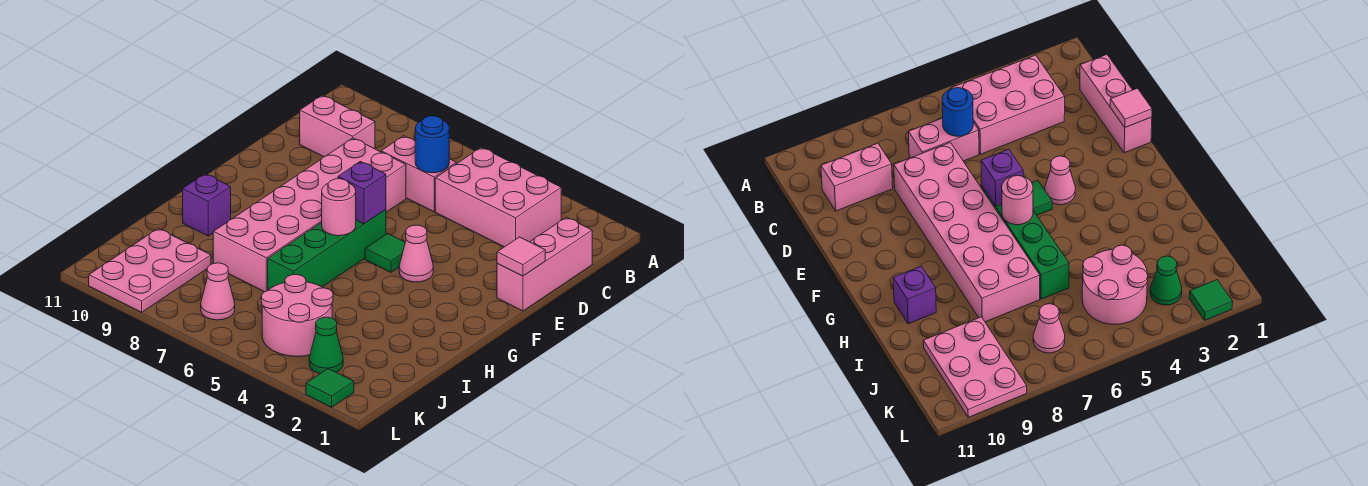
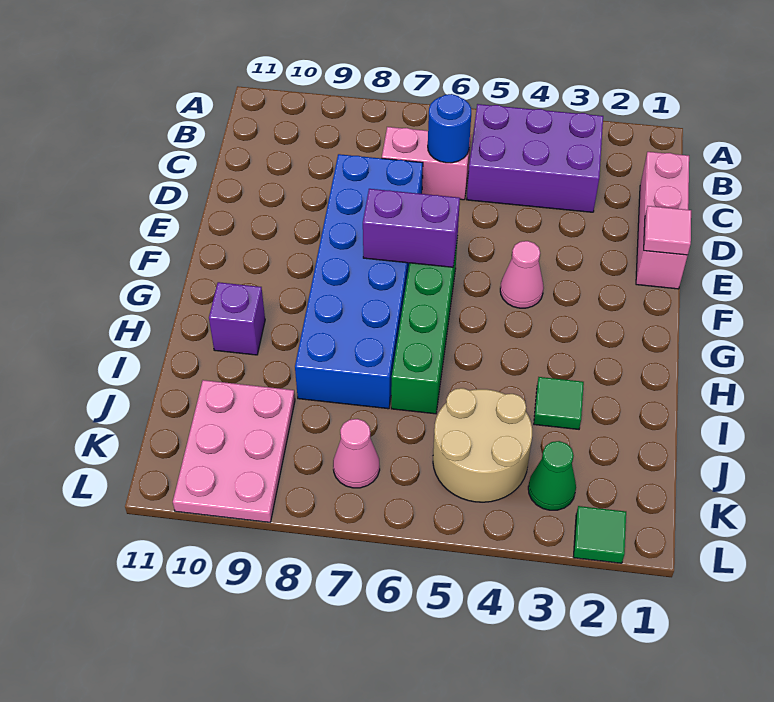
pink brick B3:C5 level 1 -> purple brick B3:C5 level 1
pink brick C9:C10 level 1 -> none
pink brick D7:I8 level 1 -> blue brick D7:I8 level 1
green tile F5 level 1 -> green tile I3 level 1
purple brick F6 level 2 -> purple brick F6:F7 level 2
pink round brick G6 level 2 -> none
pink round brick J4:K5 level 1 -> tan round brick J4:K5 level 1

